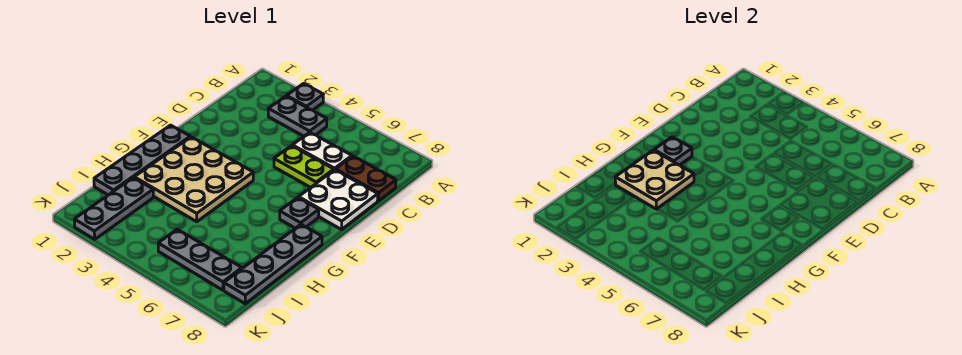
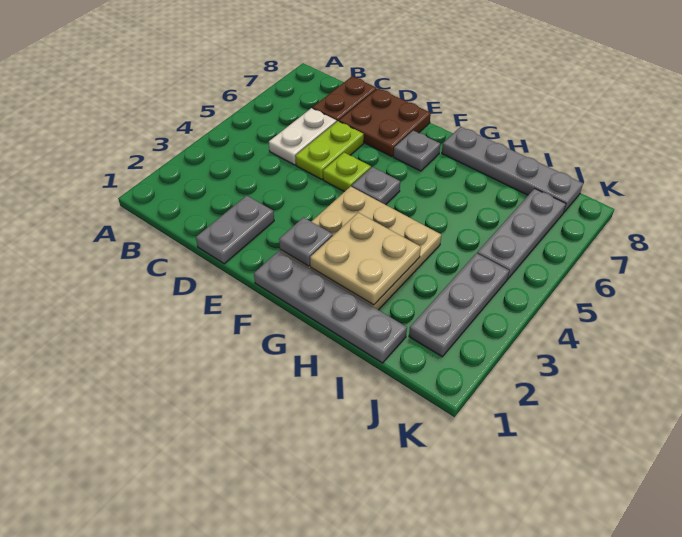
grey plate A3 level 1 -> grey plate F5 level 1
grey plate B3:B4 level 1 -> grey plate D1:D2 level 1
white plate D7:E8 level 1 -> brown plate D7:E8 level 1
none -> lime plate E5 level 1
grey plate I2:K2 level 1 -> grey plate J2:J4 level 1

